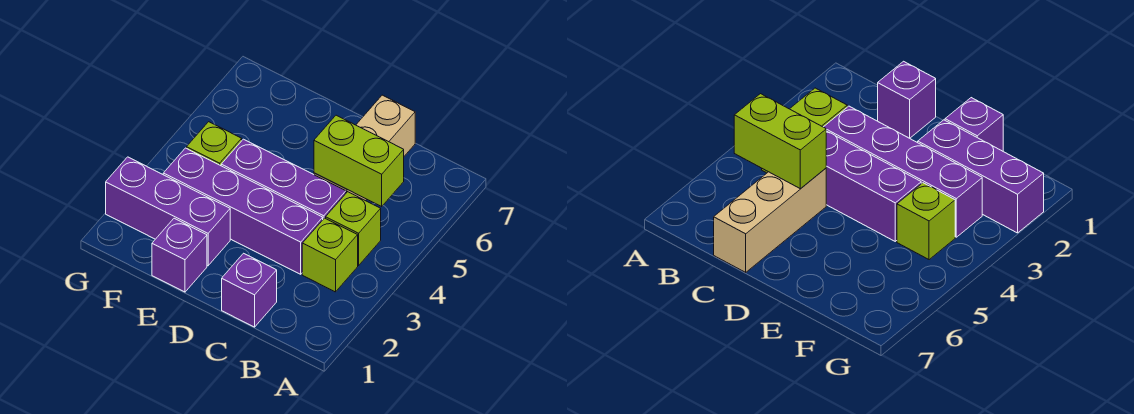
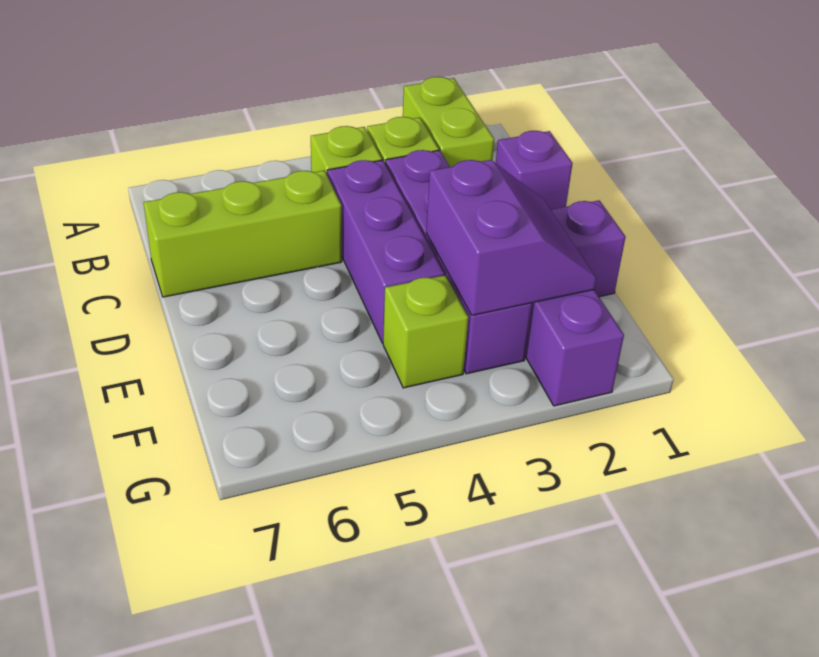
lime brick B5:C5 level 2 -> lime brick A2:B2 level 1
tan brick C5:C7 level 1 -> lime brick C5:C7 level 1
none -> purple slope E2:F3 level 2 top 3

